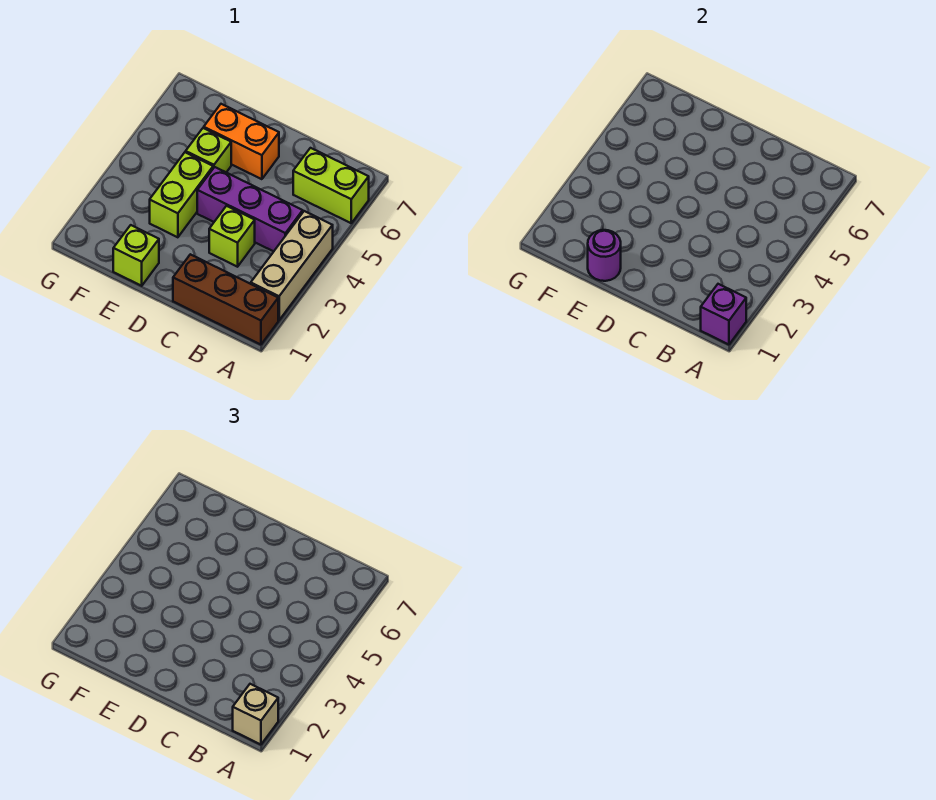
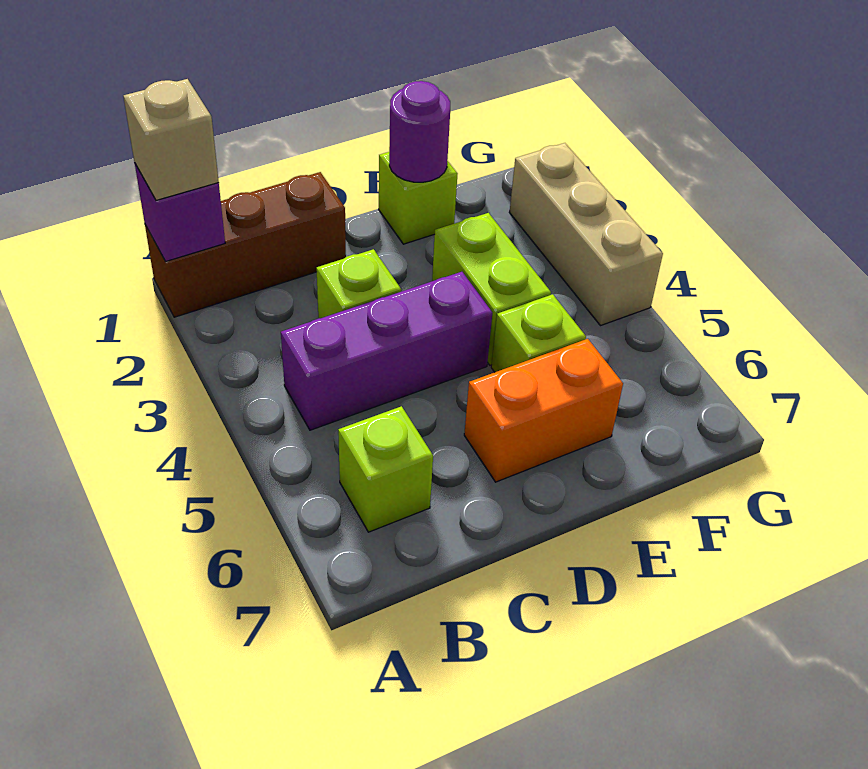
tan brick A2:A4 level 1 -> tan brick G2:G4 level 1
lime brick A6:B6 level 1 -> lime brick B6 level 1

